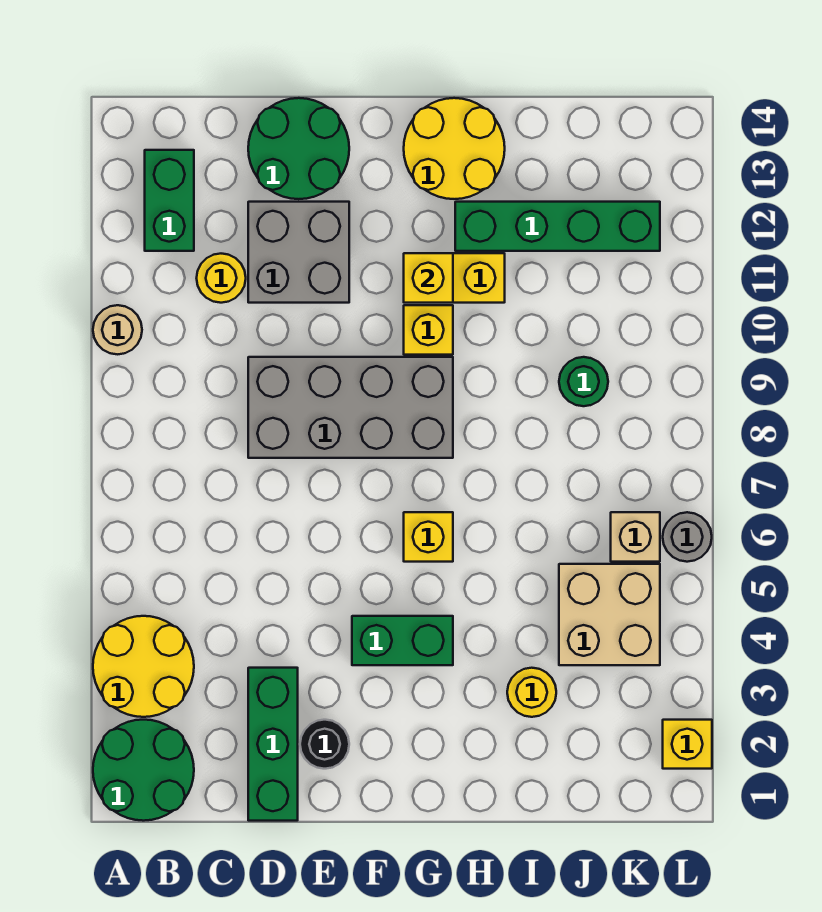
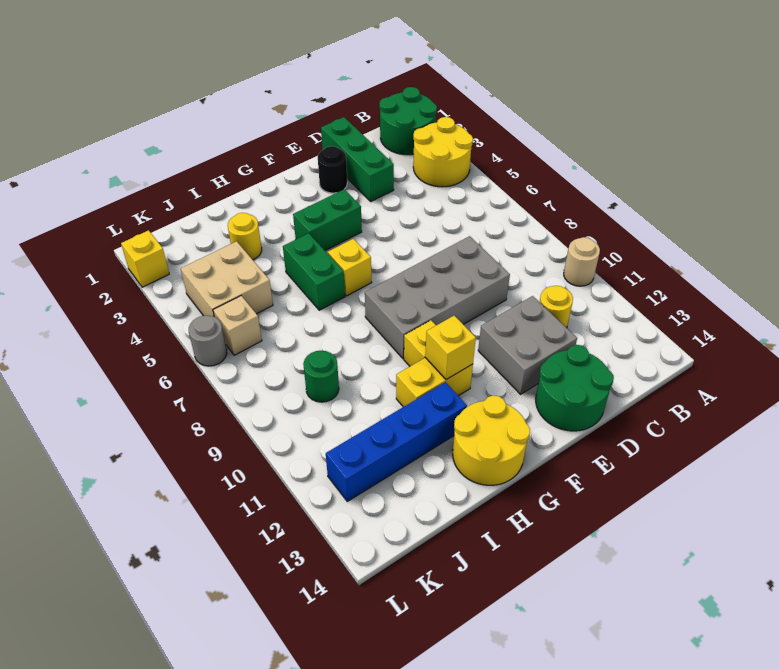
green brick B12:B13 level 1 -> green brick H5:H6 level 1
green brick H12:K12 level 1 -> blue brick H12:K12 level 1

